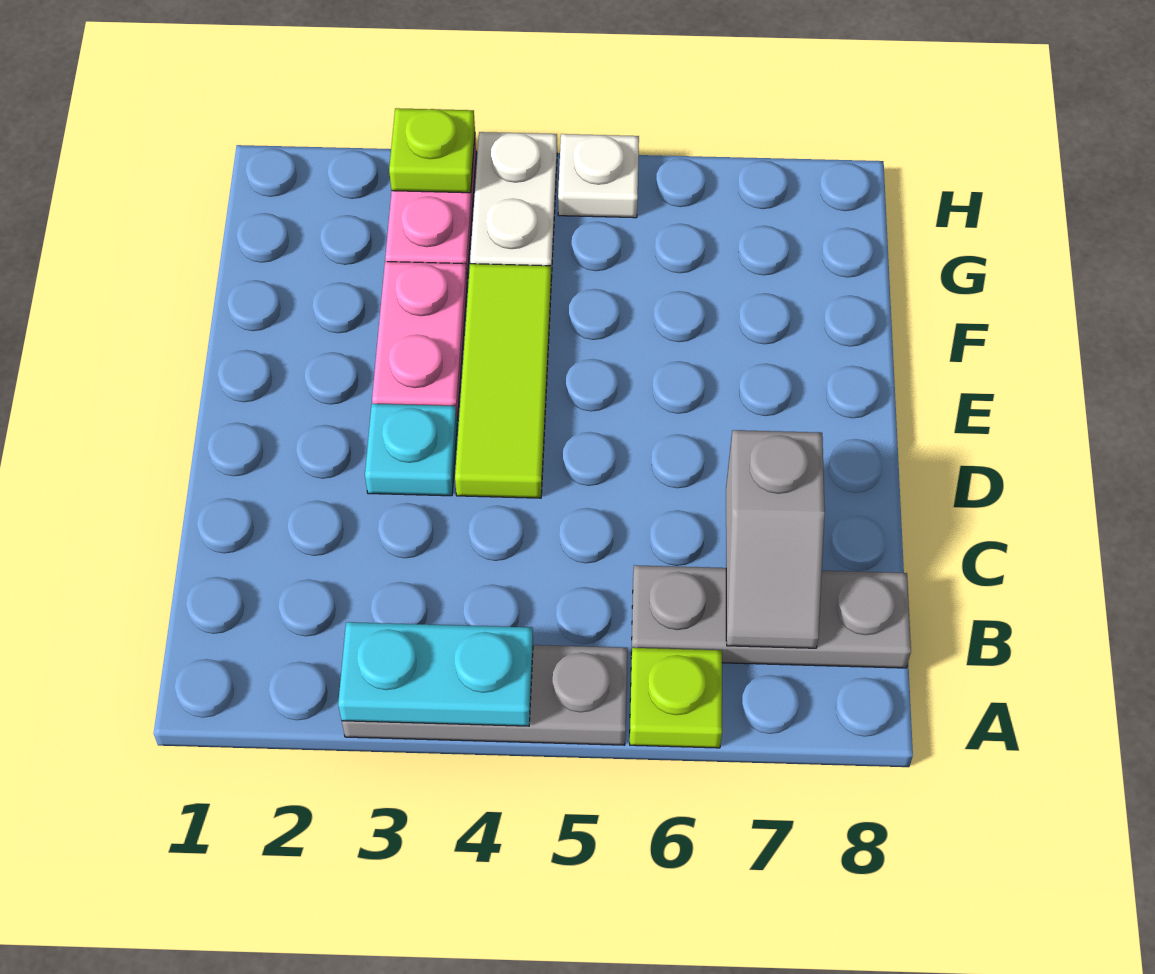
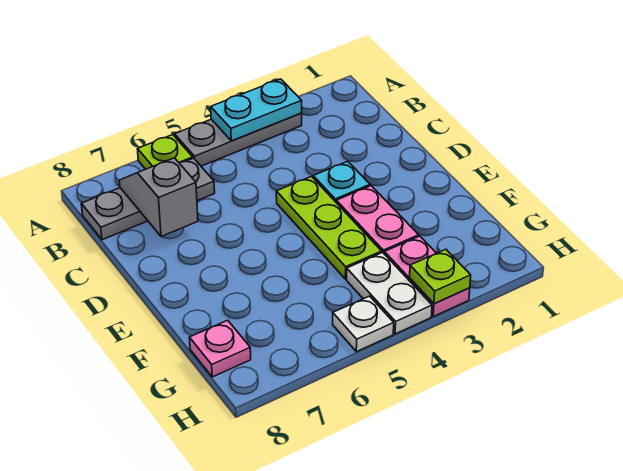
lime tile D4:F4 level 1 -> lime plate D4:F4 level 1
none -> pink plate G8 level 1

